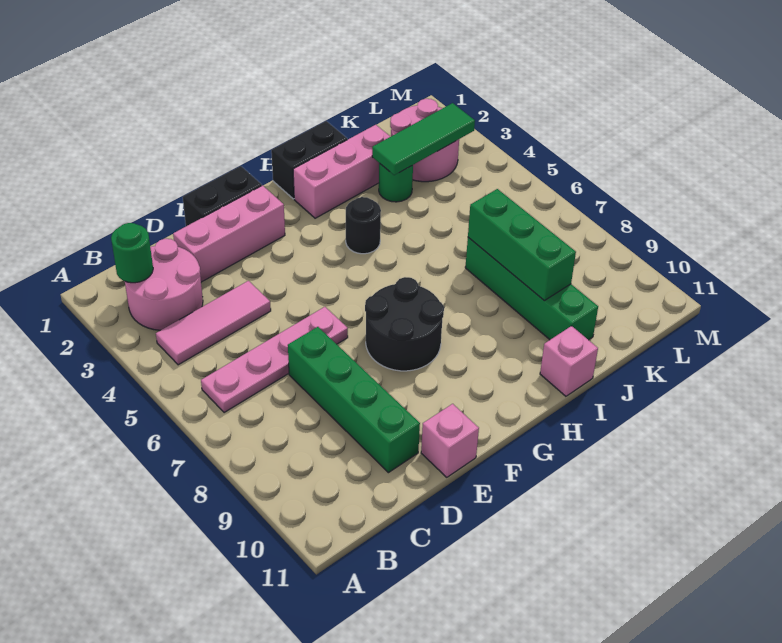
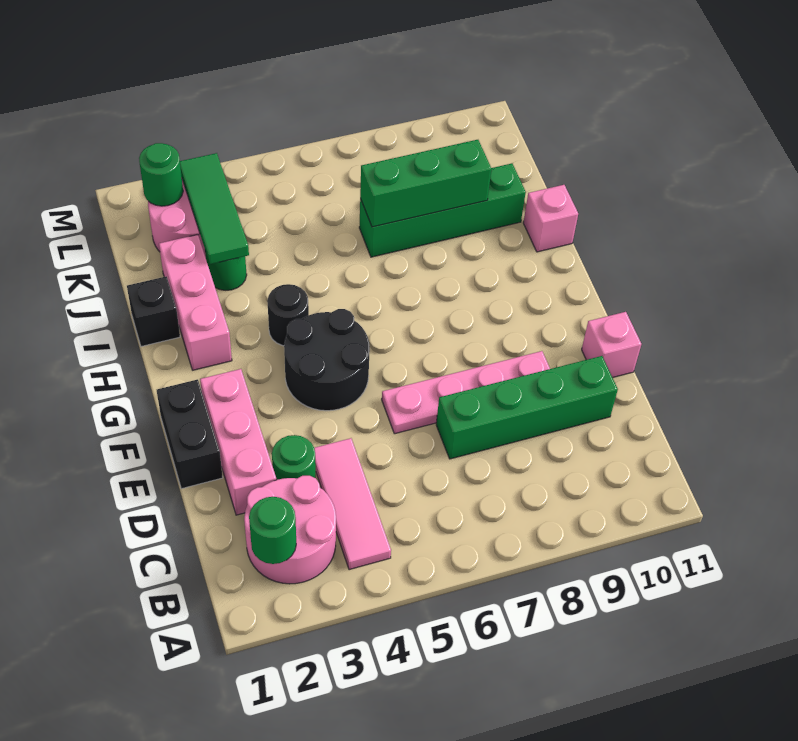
pink plate B6:E6 level 1 -> pink plate E6:E9 level 1
none -> green round brick D3 level 1
black round brick F7:G8 level 1 -> black round brick F4:G5 level 1
black brick H1:I1 level 1 -> black brick I1 level 1
none -> green round brick L2 level 2

